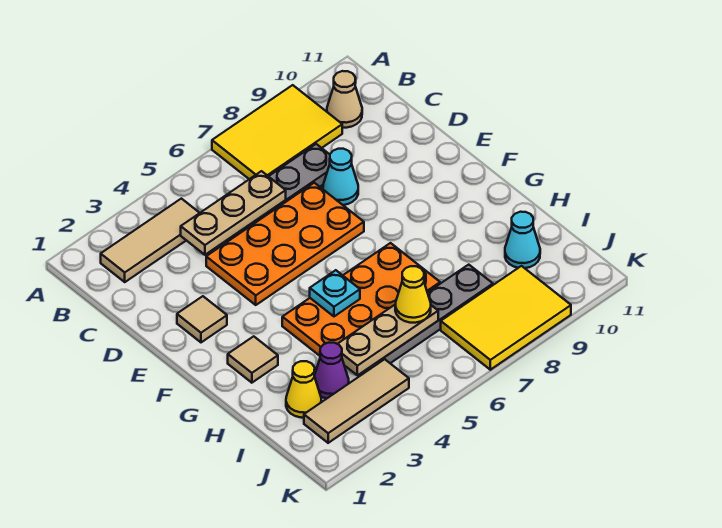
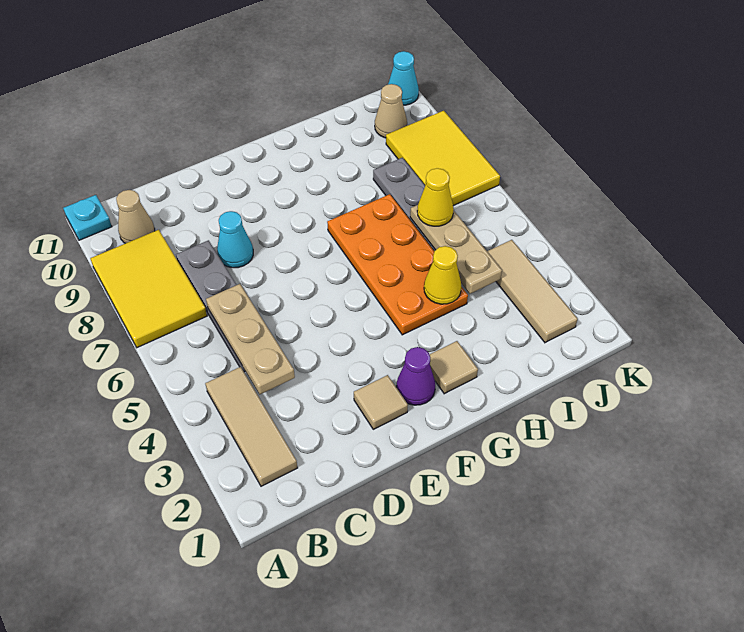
orange plate D4:E7 level 1 -> none
cyan plate G5 level 2 -> cyan plate A11 level 1
yellow cone I2 level 1 -> yellow cone H4 level 2
purple cone I3 level 1 -> purple cone F2 level 1
cyan cone I10 level 1 -> cyan cone K11 level 1
none -> tan cone J10 level 1

